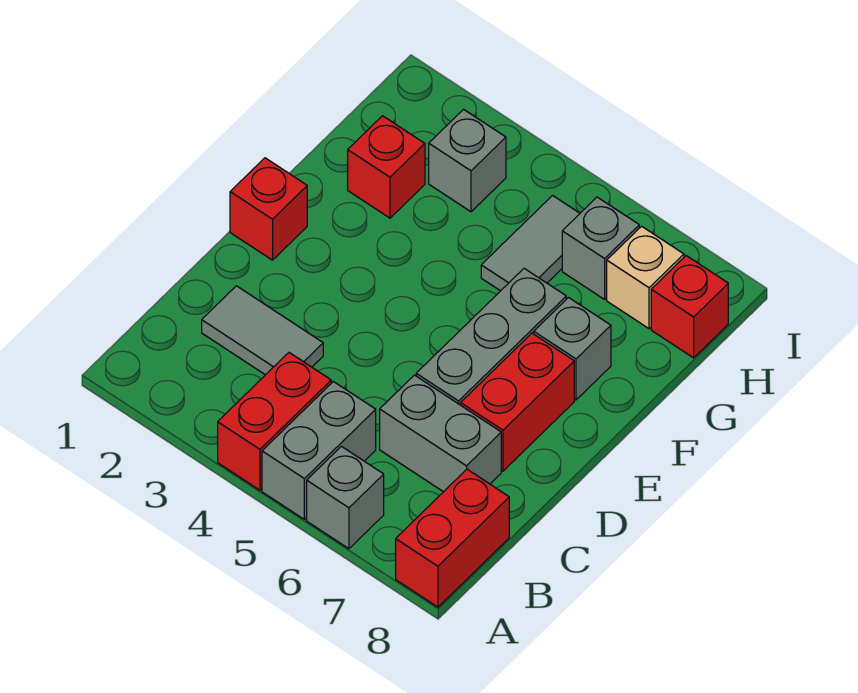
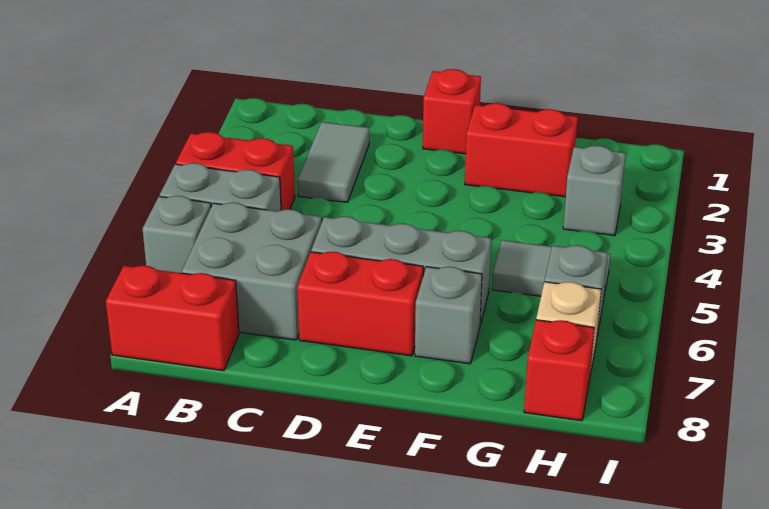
grey brick C6:C7 level 1 -> grey brick B6:C7 level 1
red brick G2 level 1 -> red brick F2:G2 level 1

